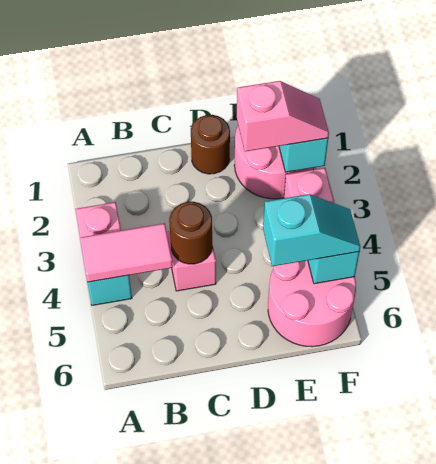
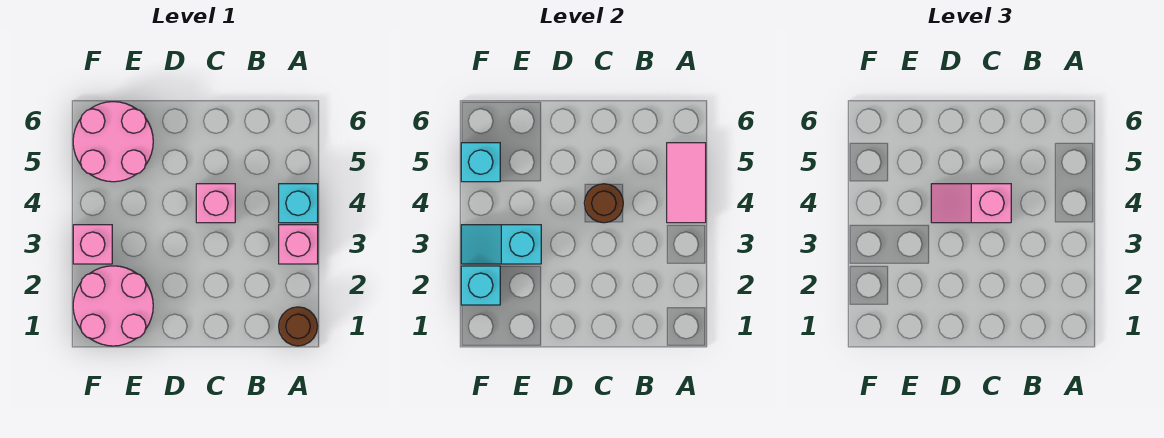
pink tile A4:B4 level 2 -> pink tile A4:A5 level 2
brown round brick D1 level 1 -> brown round brick A1 level 1
pink slope E2:F2 level 3 top E -> pink slope C4:D4 level 3 top C
cyan slope E5:F5 level 3 top E -> cyan slope E3:F3 level 2 top E

